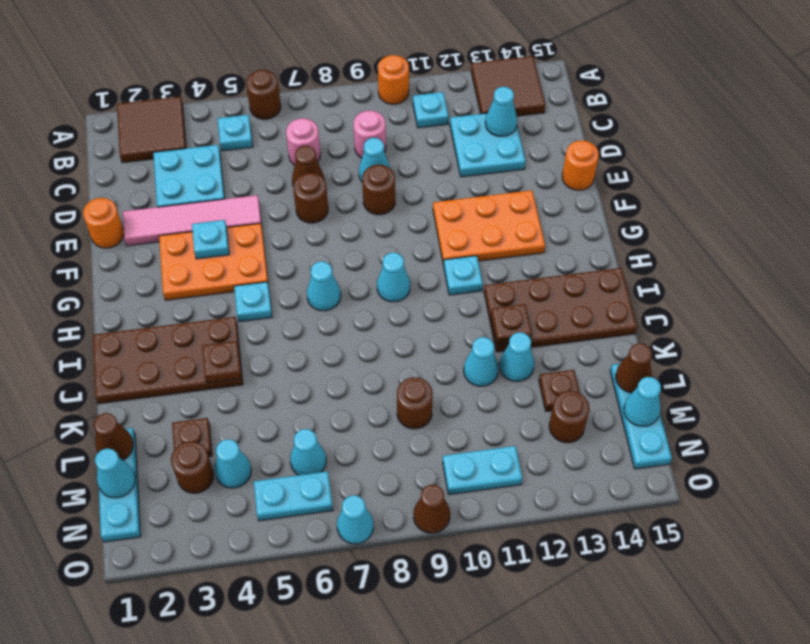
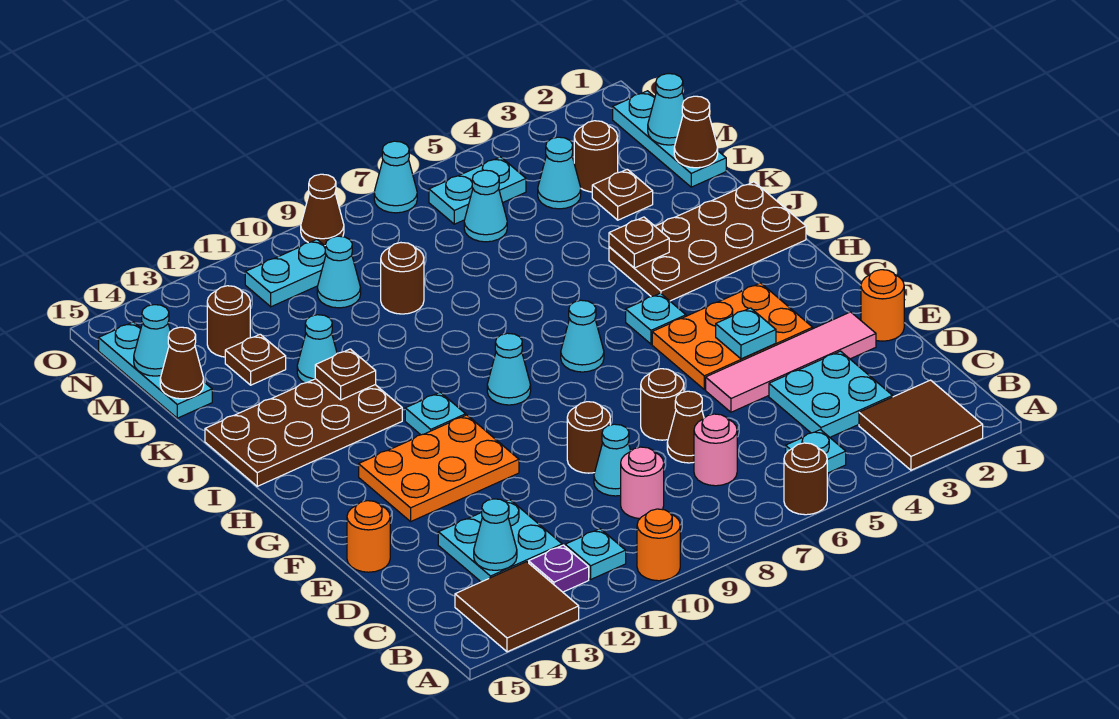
none -> purple plate B12 level 1
cyan cone K11 level 1 -> cyan cone M10 level 1

